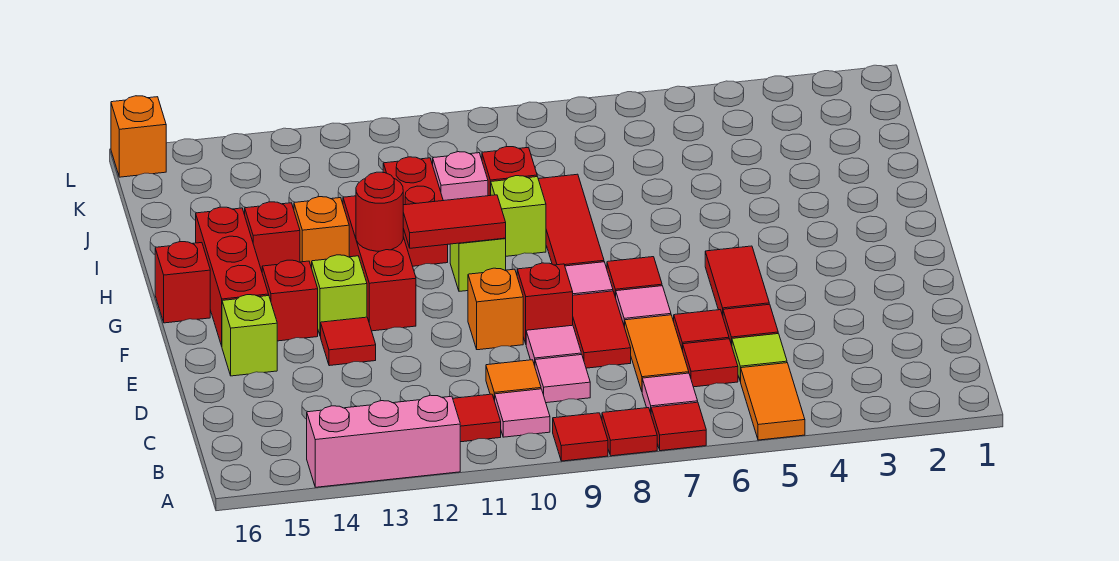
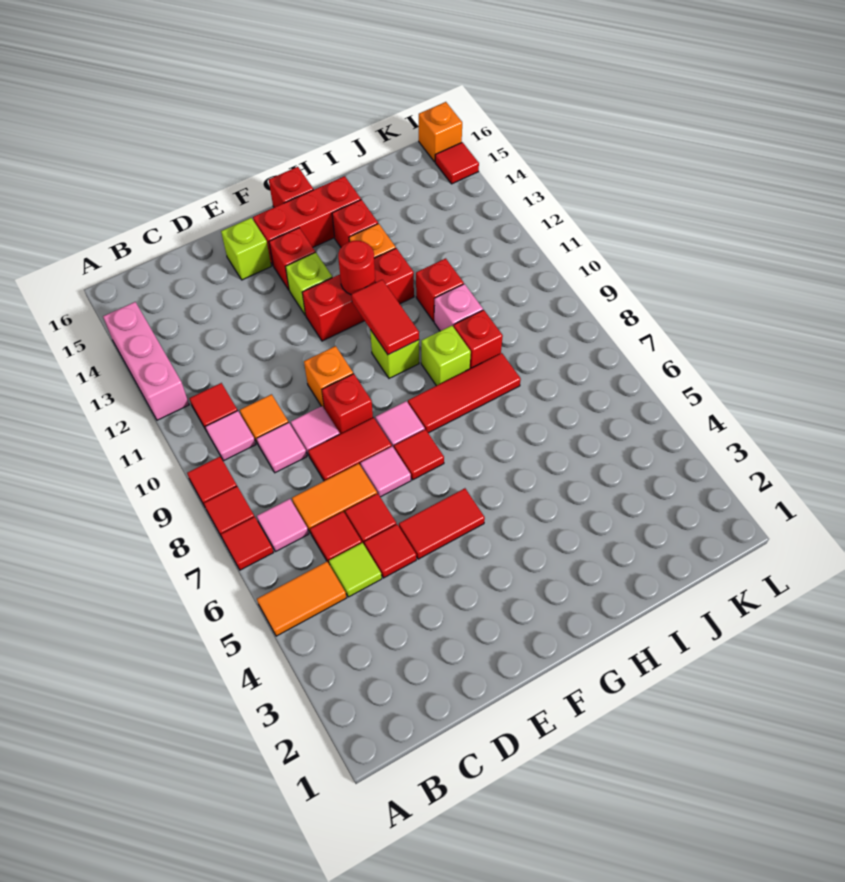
red tile E13 level 1 -> red tile L15 level 1
red brick H11:I11 level 1 -> red brick I11 level 1

